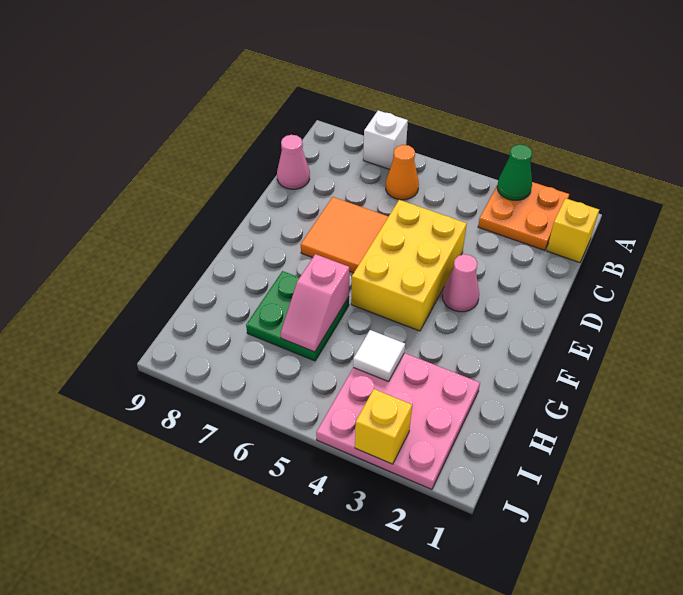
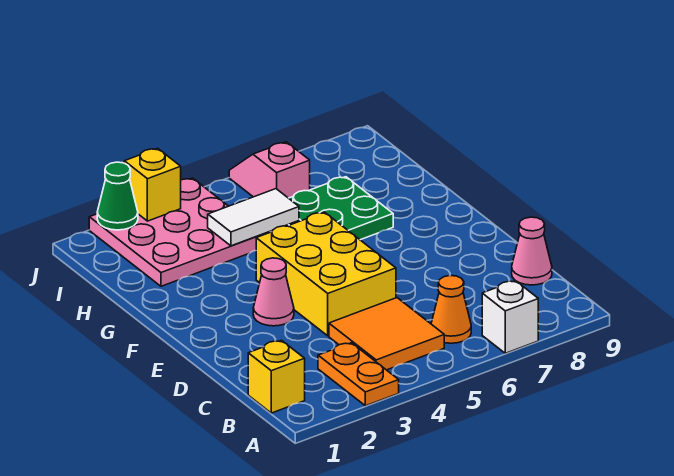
orange plate A2:B3 level 1 -> orange plate A3:B3 level 1
green cone A3 level 2 -> green cone J2 level 2
orange tile D6:E7 level 1 -> orange tile B4:C5 level 1
pink slope G6:H6 level 2 top G -> pink slope I6:J6 level 1 top I
white tile H4 level 2 -> white tile H4:H5 level 2

